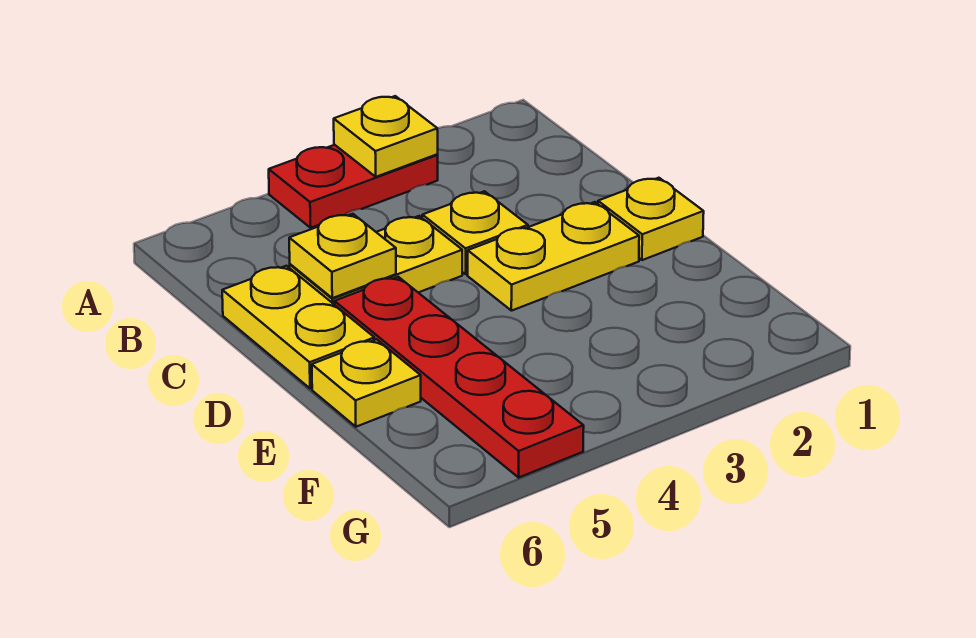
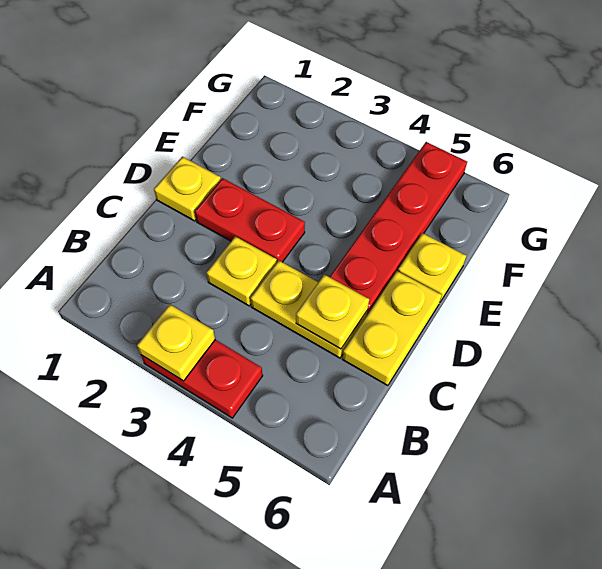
yellow plate D2:D3 level 1 -> red plate D2:D3 level 1

